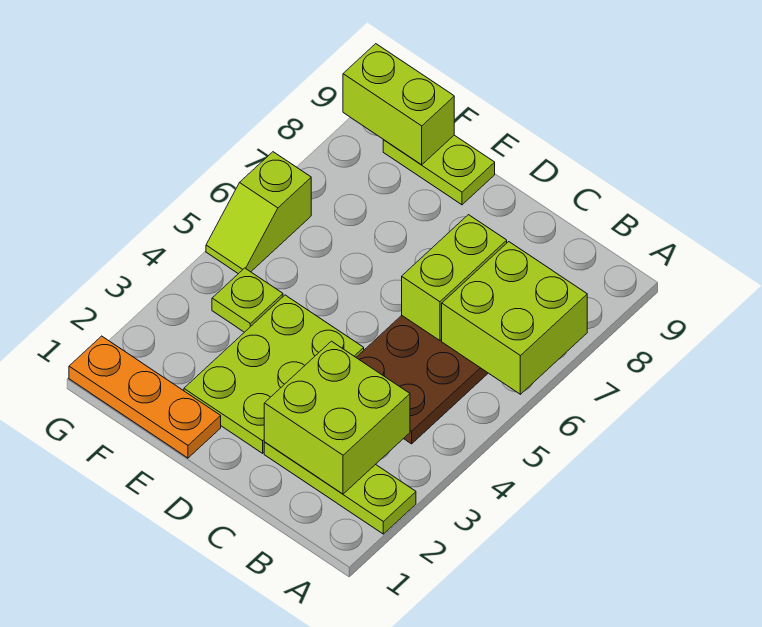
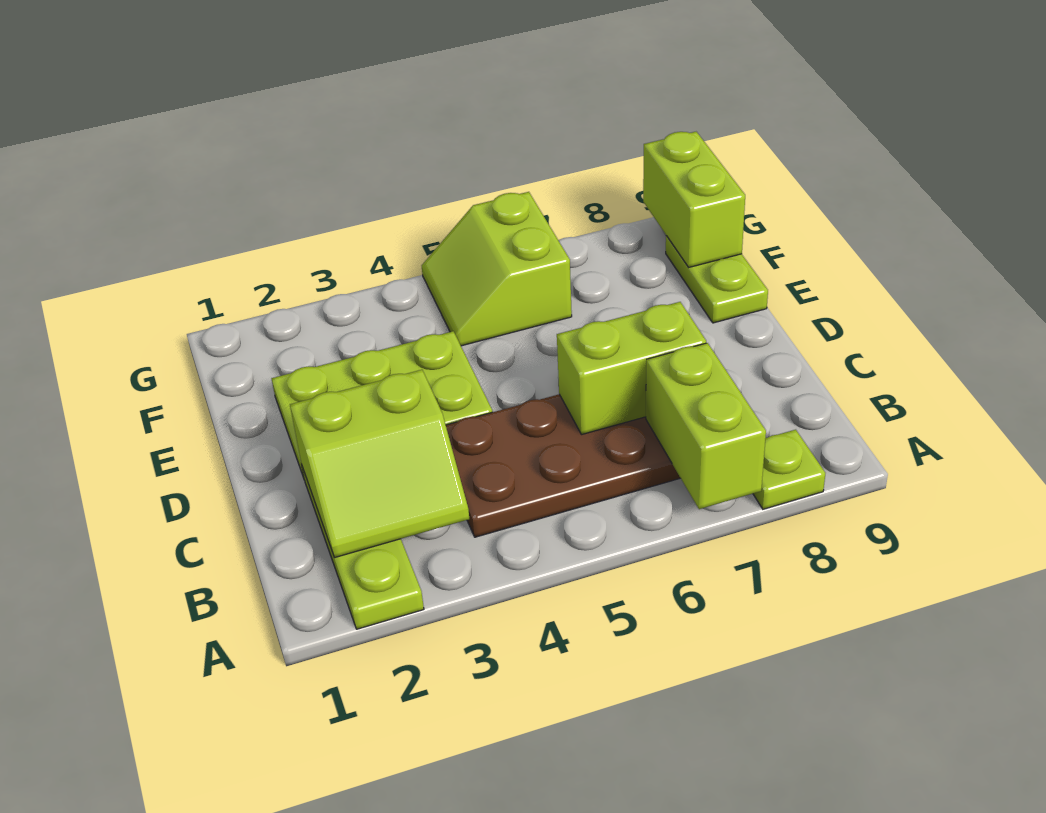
lime brick A6:B7 level 2 -> lime brick A7:B7 level 2
lime brick B2:C3 level 2 -> lime slope B2:C3 level 2 top C
orange plate E1:G1 level 1 -> none
lime plate F4 level 1 -> lime plate A8 level 1
lime slope G5:G6 level 1 top 6 -> lime slope F5:G6 level 1 top 6

